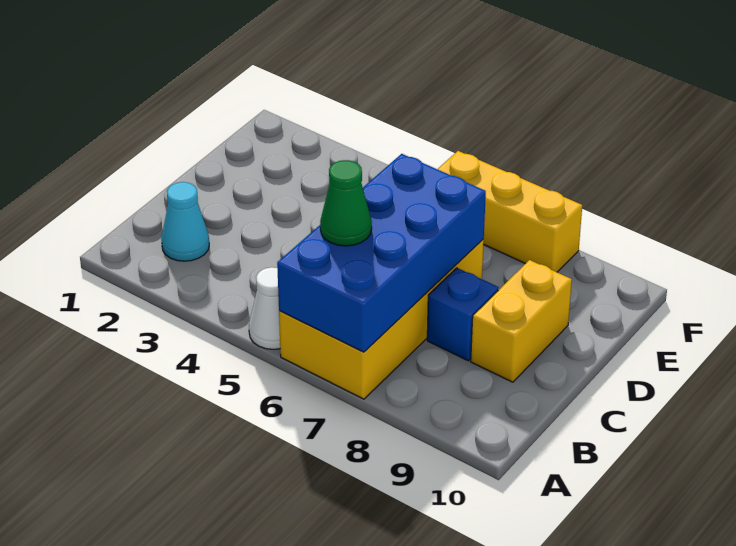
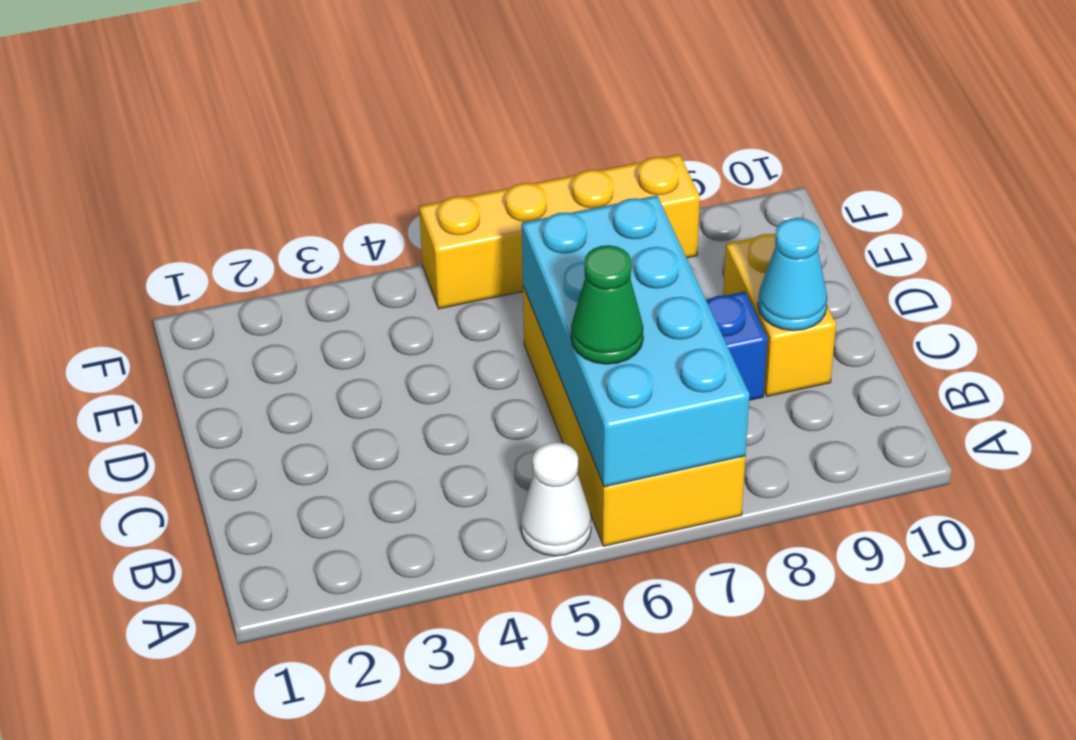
blue brick A6:D7 level 2 -> cyan brick A6:D7 level 2
cyan cone B2 level 1 -> cyan cone C9 level 2
yellow brick F6:F8 level 1 -> yellow brick F5:F8 level 1

